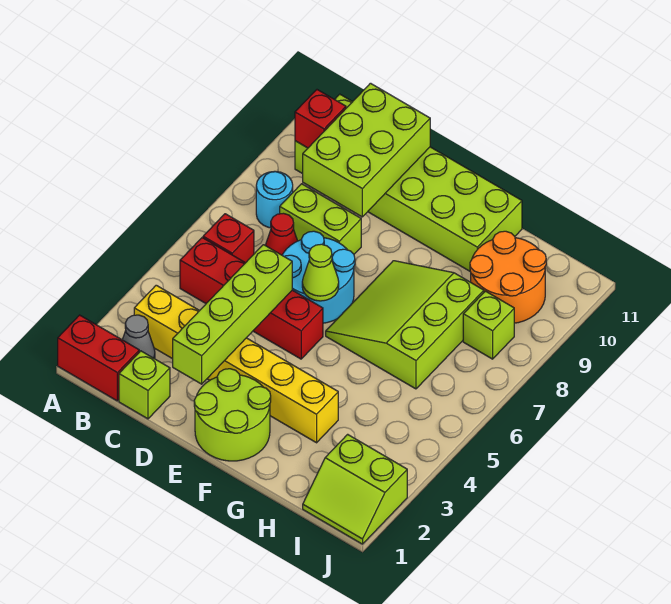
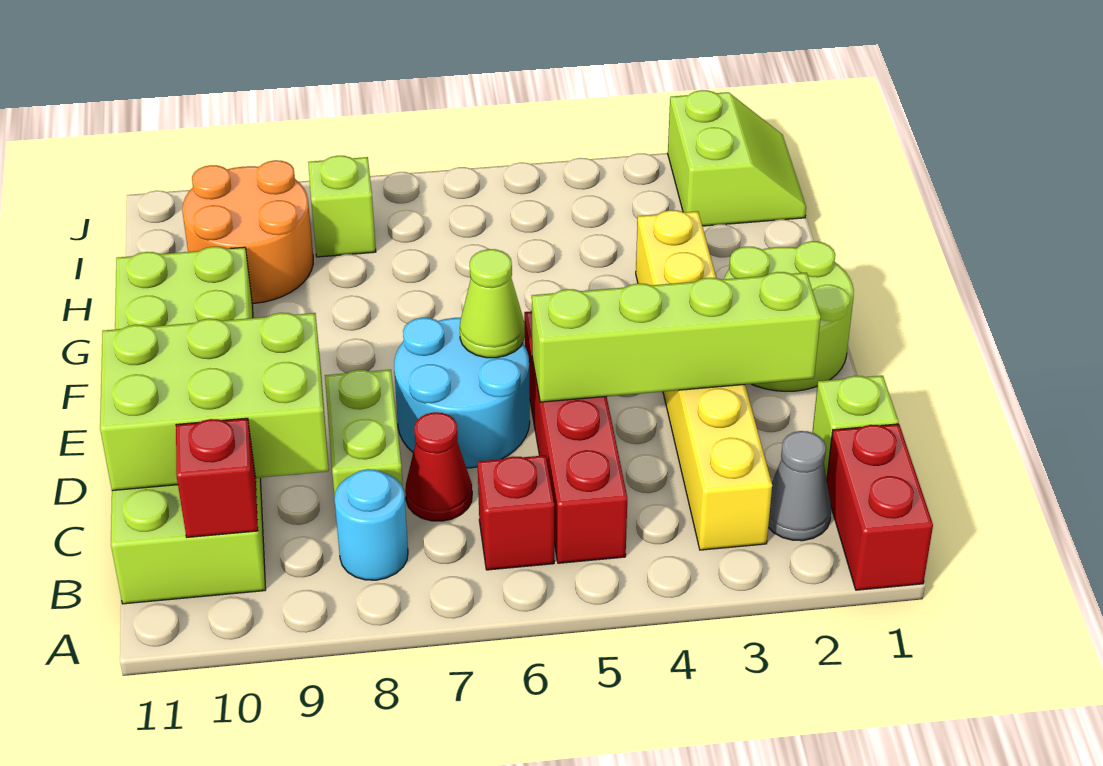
lime slope F6:H8 level 1 top H -> none

